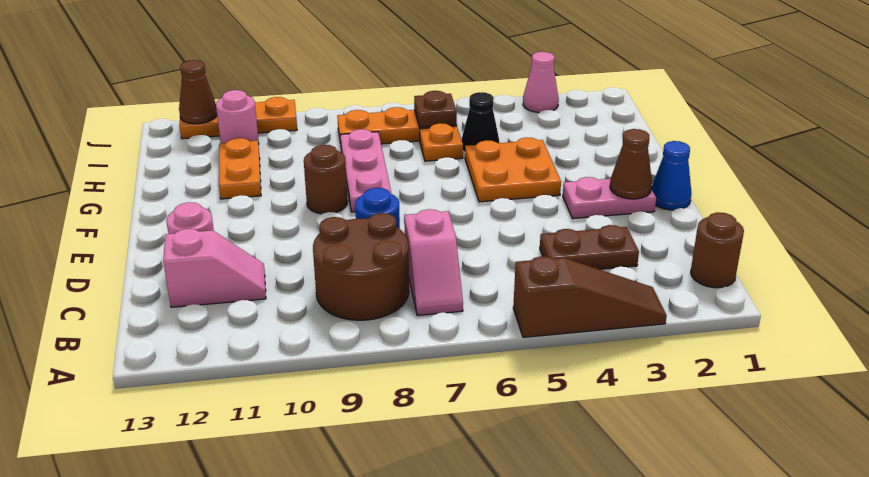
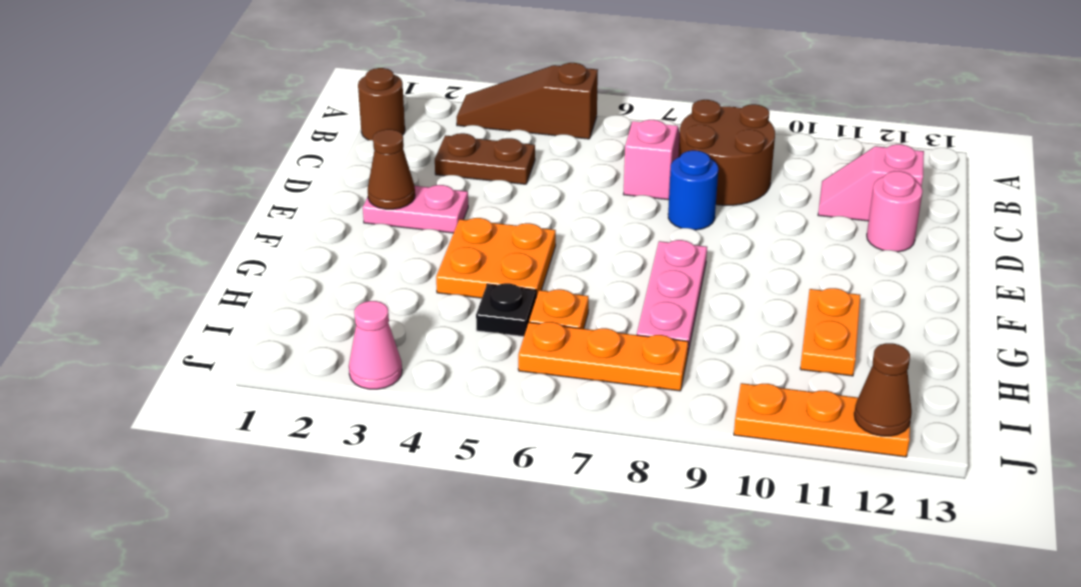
blue cone E1 level 1 -> none
brown round brick F9 level 1 -> none
black cone H5 level 1 -> black plate H5 level 1
brown plate I6 level 2 -> none
pink round brick I11 level 1 -> none

